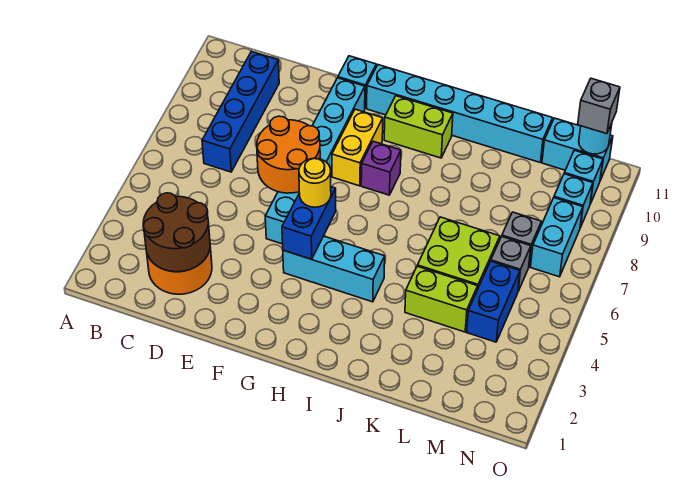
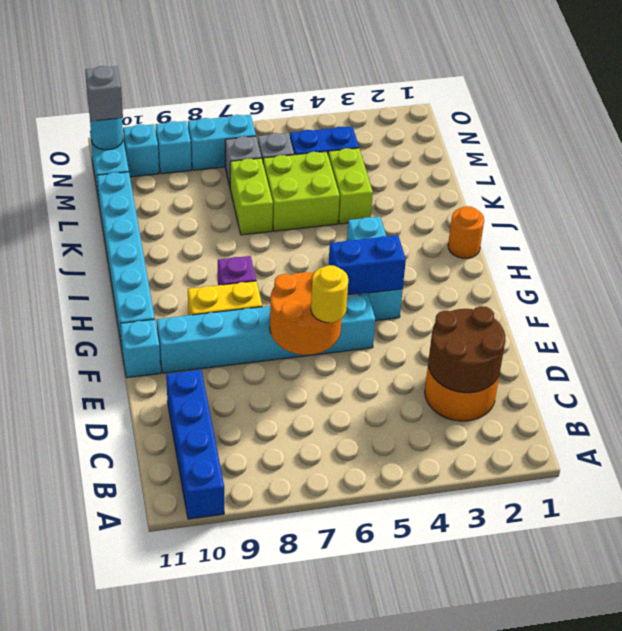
blue brick C7:C10 level 1 -> blue brick A10:D10 level 1
yellow round brick G5 level 3 -> yellow round brick E6 level 3
lime brick H10:I10 level 1 -> lime brick K7:L7 level 1
none -> orange round brick I1 level 1

